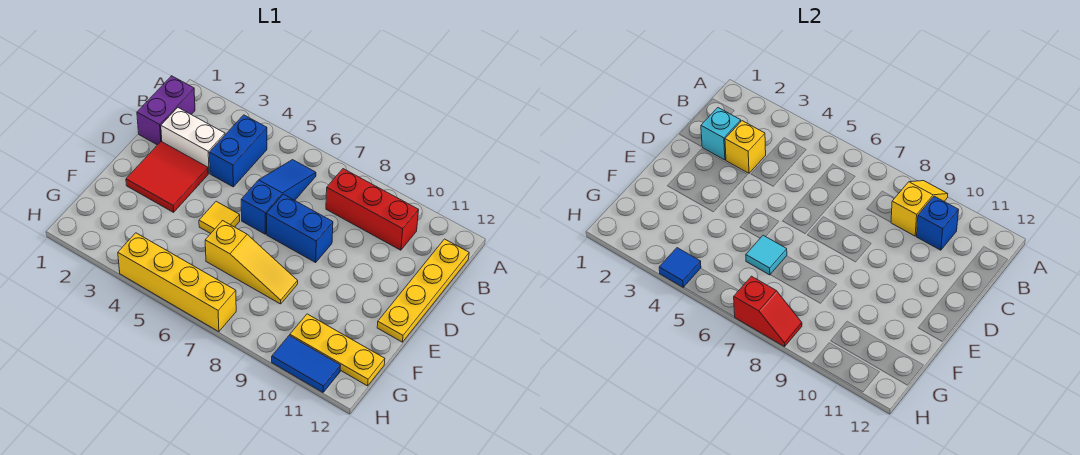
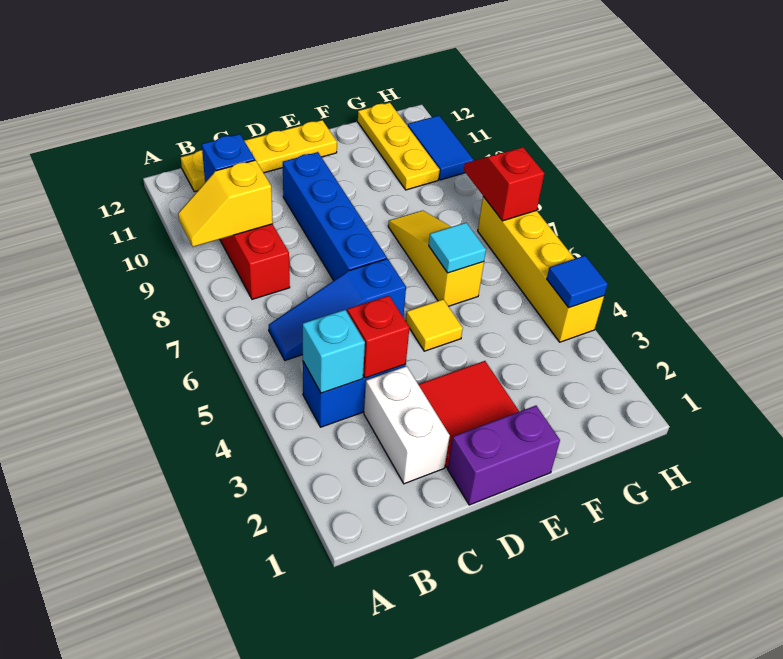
purple brick B1:C1 level 1 -> purple brick D1:E1 level 1
cyan brick C2 level 2 -> cyan brick B4 level 2
yellow brick C3 level 2 -> none
none -> red brick C4 level 2
blue brick D7:D8 level 1 -> blue brick D7:D10 level 1

